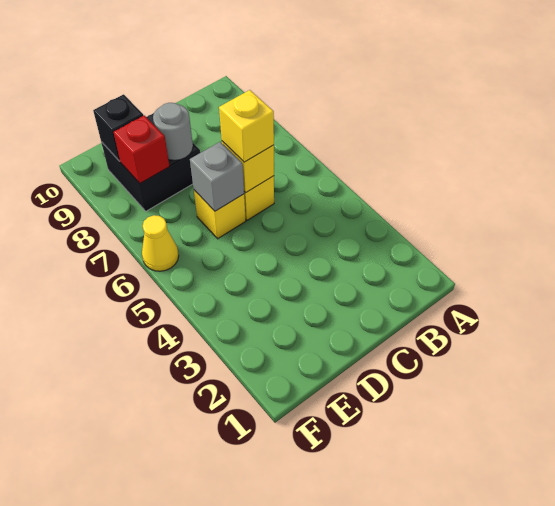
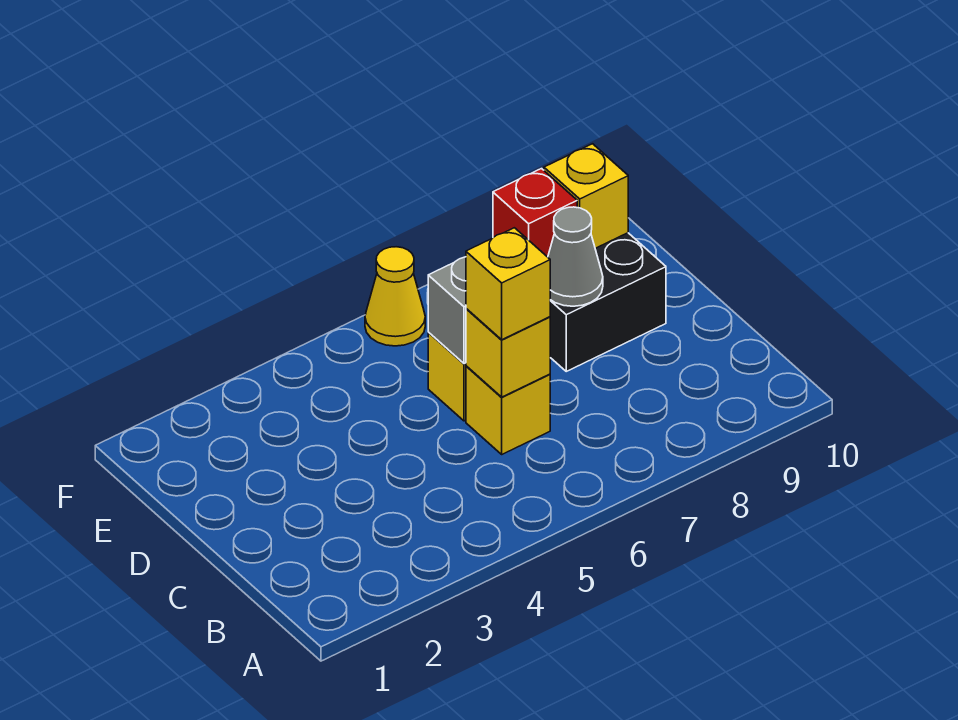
grey round brick D8 level 2 -> grey cone D8 level 2
black brick E9 level 2 -> yellow brick E9 level 2

